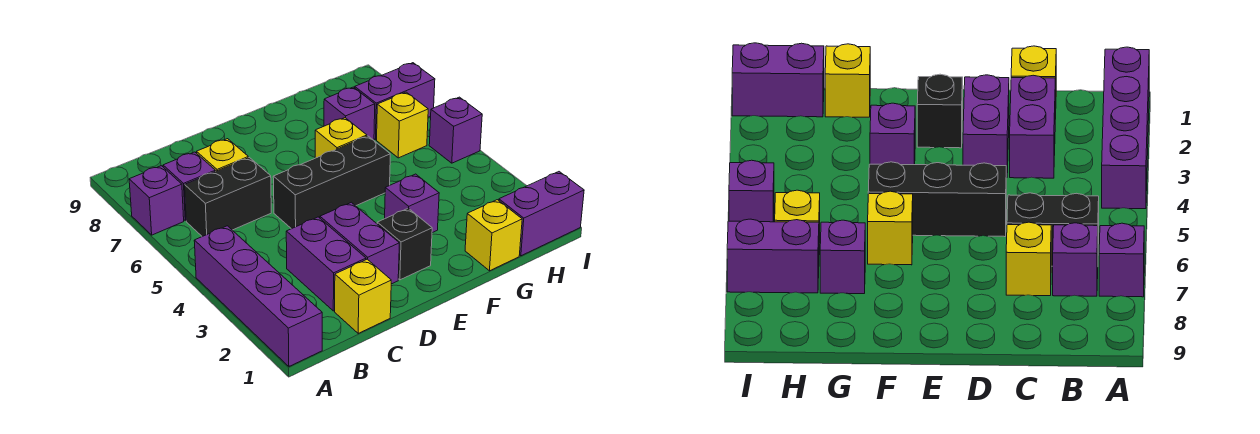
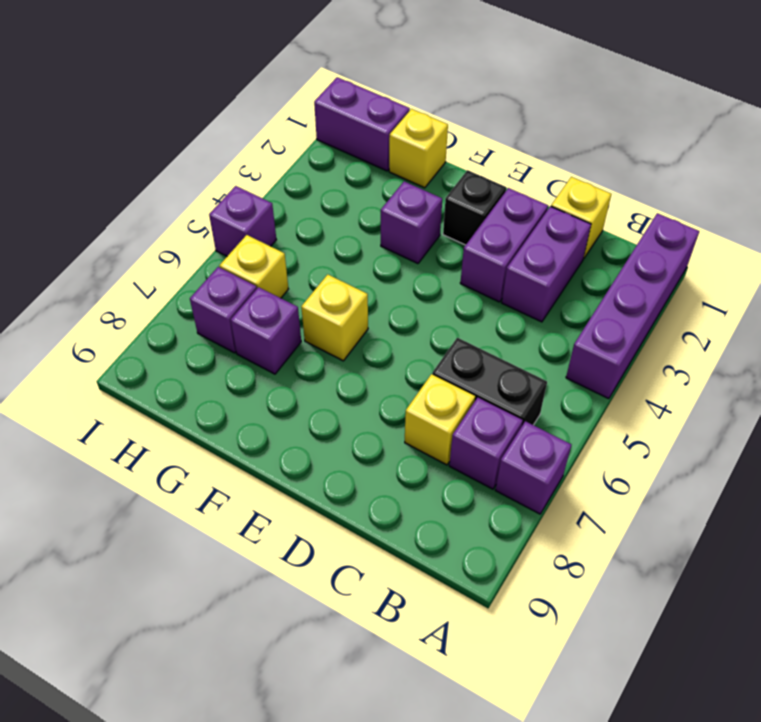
black brick D5:F5 level 1 -> none
purple brick H7:I7 level 1 -> purple brick H7 level 1

